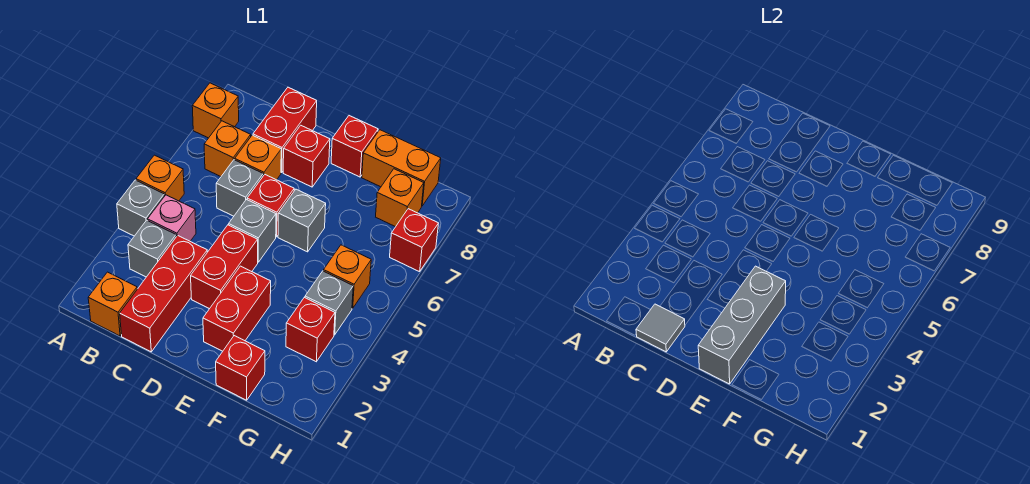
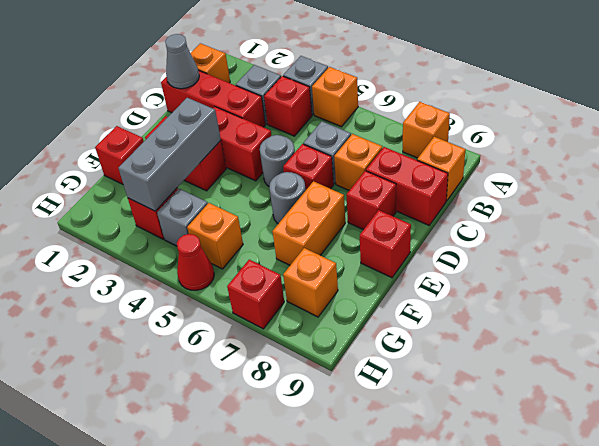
pink brick B4 level 1 -> red brick B4 level 1
orange brick B7 level 1 -> orange brick B9 level 1
grey tile C1 level 2 -> grey cone C1 level 2
grey brick D5 level 1 -> grey round brick D5 level 1
grey brick E1:E3 level 2 -> grey brick E3:G3 level 2
grey brick E6 level 1 -> grey round brick E6 level 1
orange brick F9:G9 level 1 -> orange brick E7:F7 level 1
none -> red cone H5 level 1

